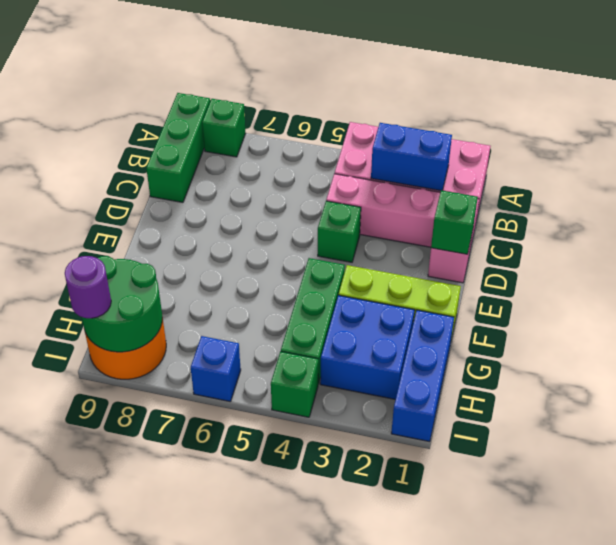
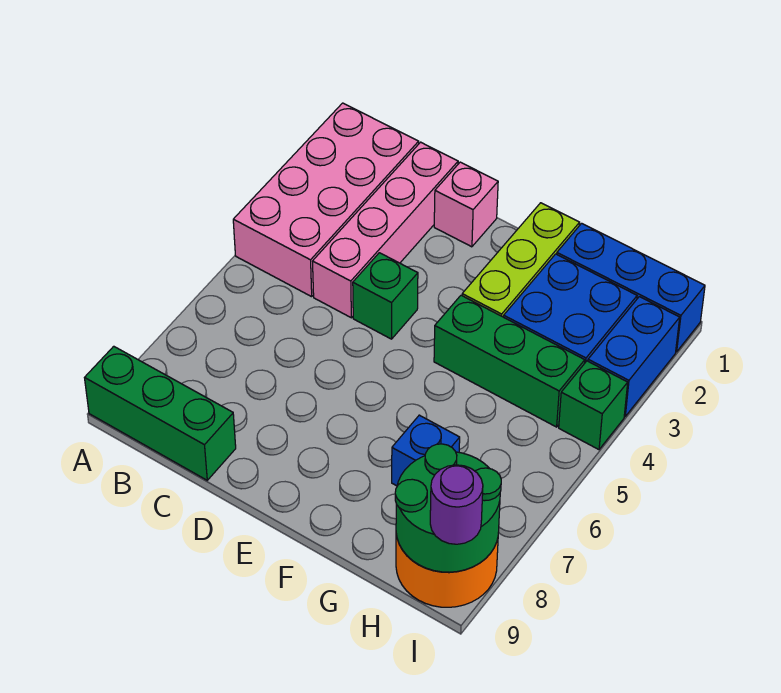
green brick A8 level 1 -> none
blue brick B2:B3 level 2 -> blue brick I2:I3 level 1
green brick D1 level 2 -> none
blue brick I6 level 1 -> blue brick G7 level 1

